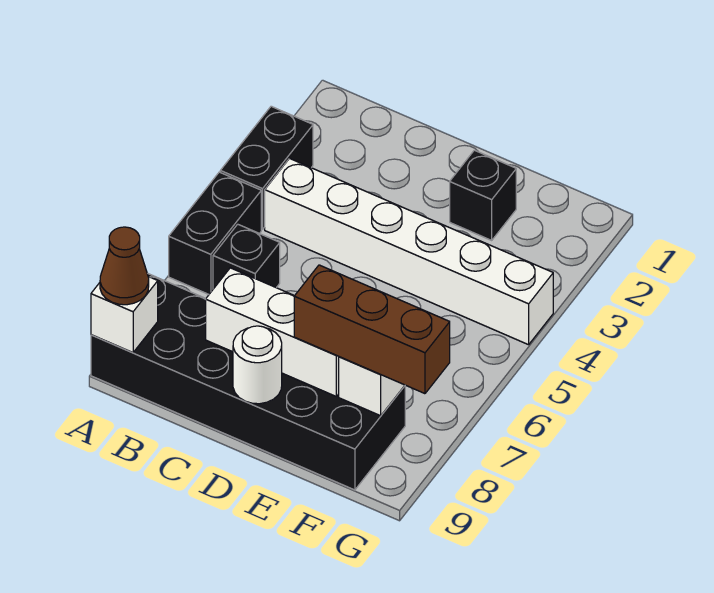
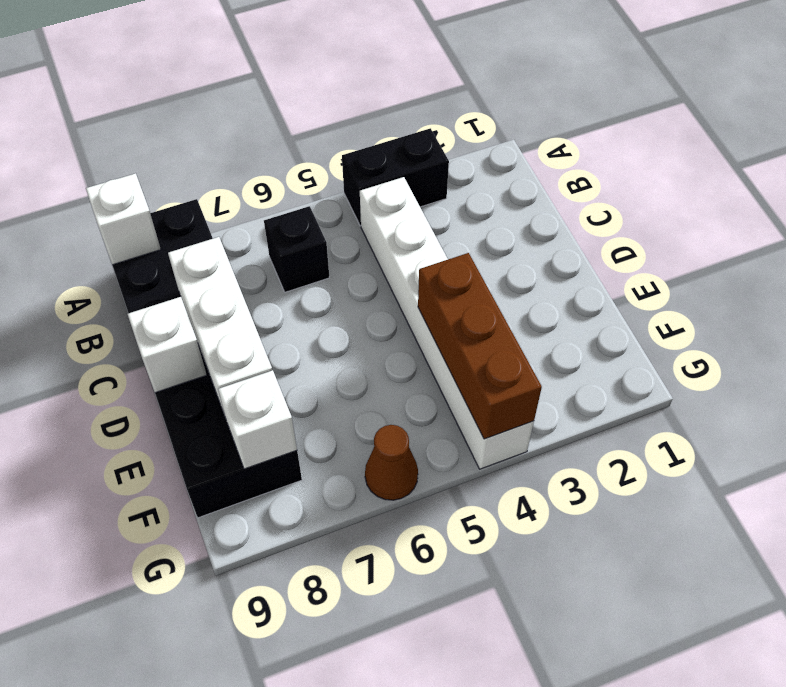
black brick A5:A6 level 1 -> none
brown cone A9 level 3 -> brown cone G6 level 1
white round brick D9 level 2 -> white brick D9 level 2
black brick E2 level 1 -> none
brown brick E8:G8 level 3 -> brown brick E4:G4 level 2

